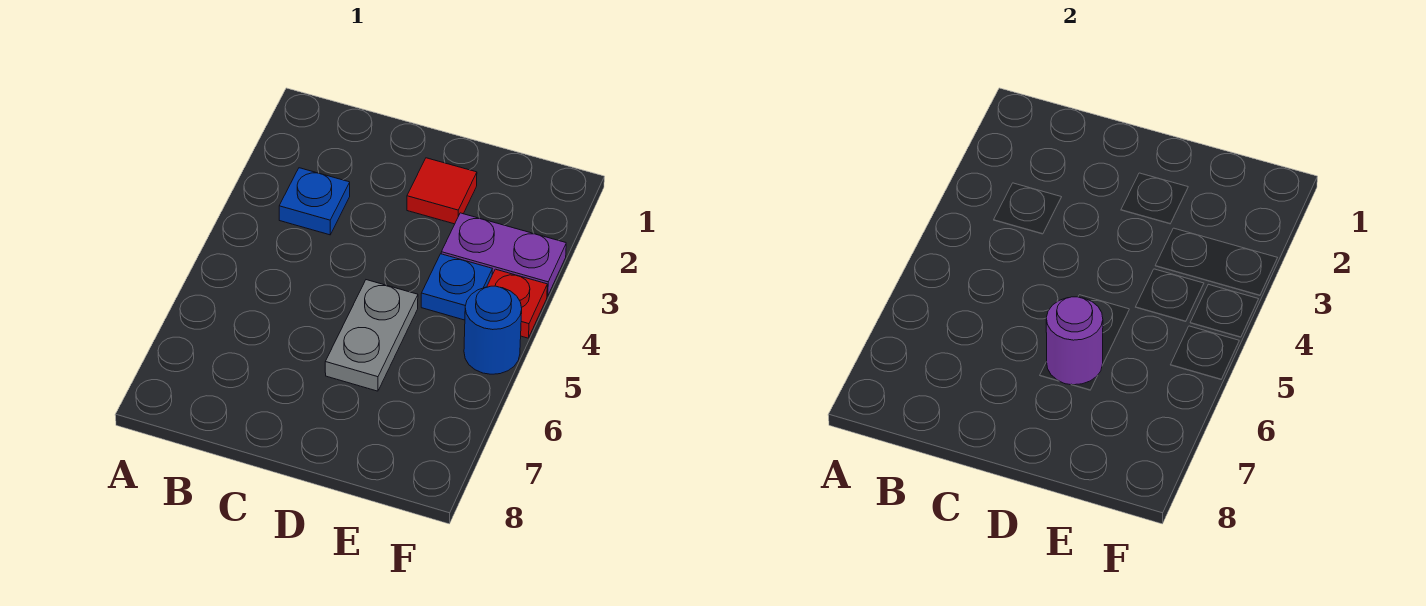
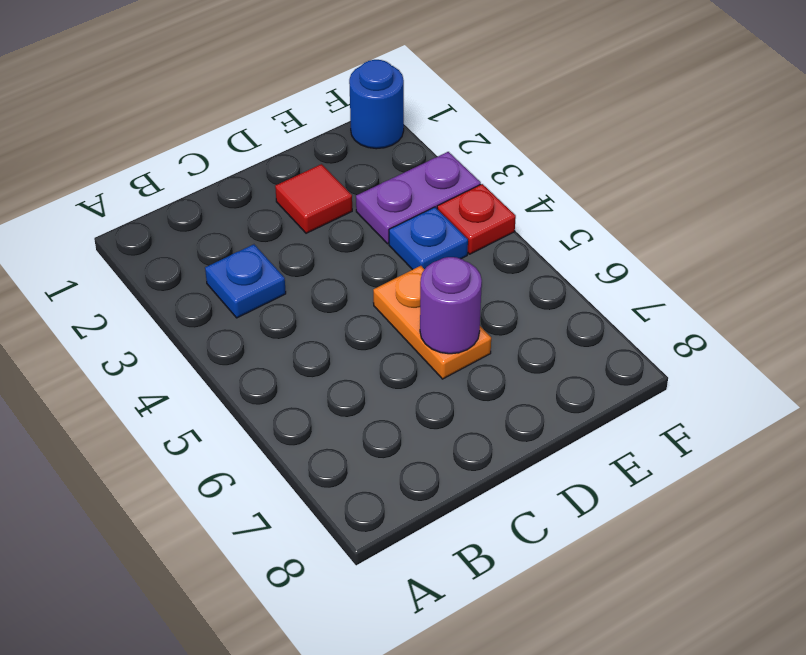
grey plate D5:D6 level 1 -> orange plate D5:D6 level 1
blue round brick F5 level 1 -> blue round brick F1 level 1

